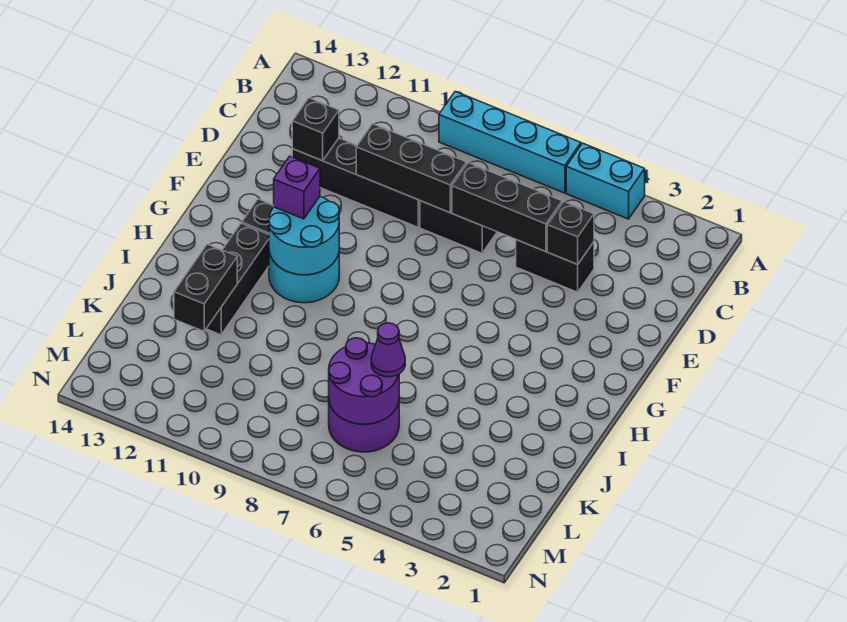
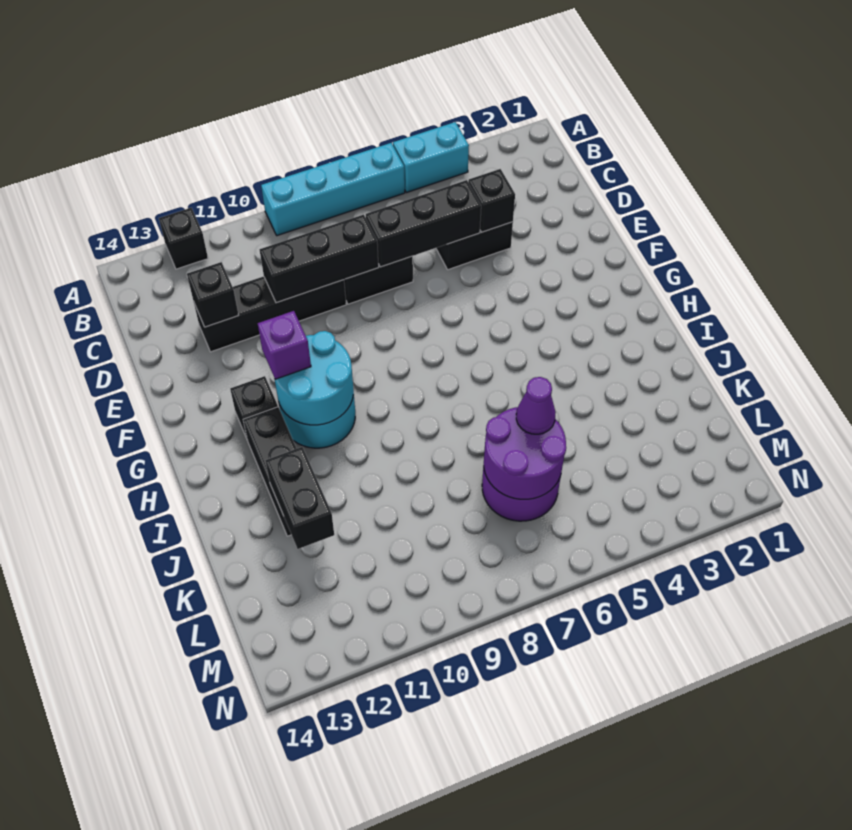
none -> black brick A12 level 1

